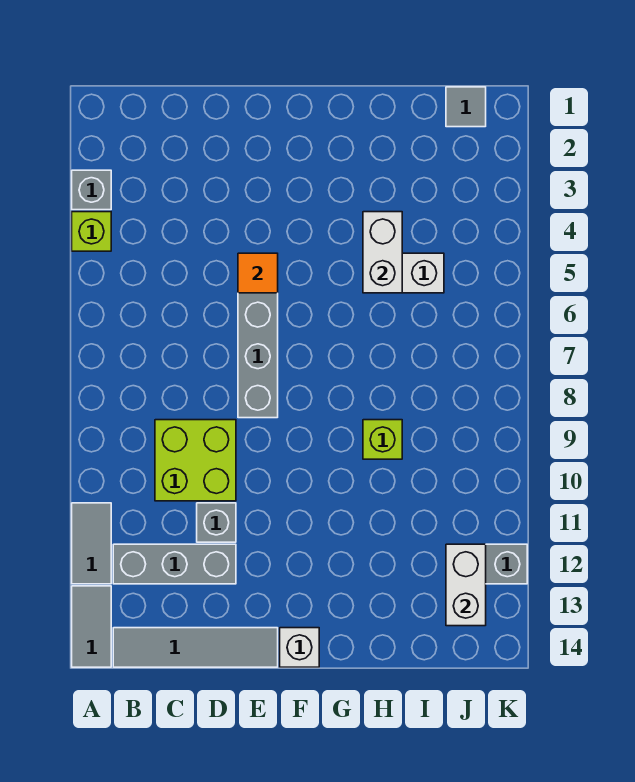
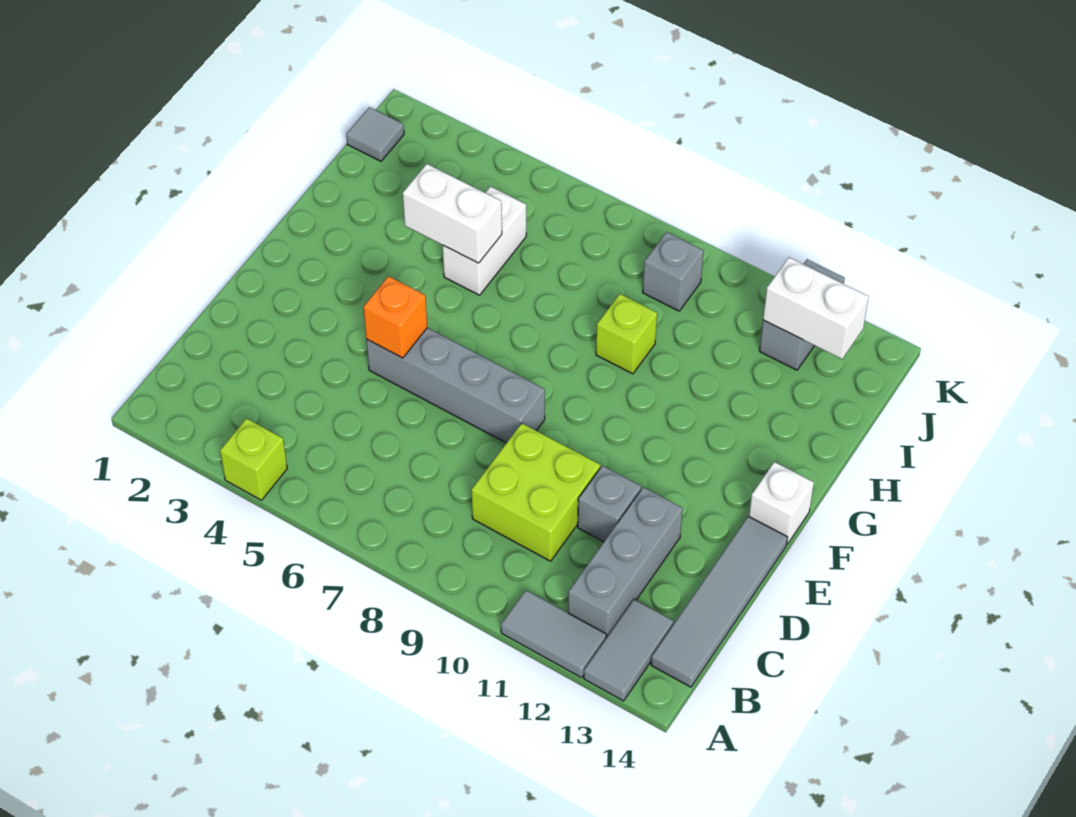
grey brick A3 level 1 -> grey brick J9 level 1
grey tile A13:A14 level 1 -> grey tile A13:B13 level 1
orange tile E5 level 2 -> orange brick E5 level 2

